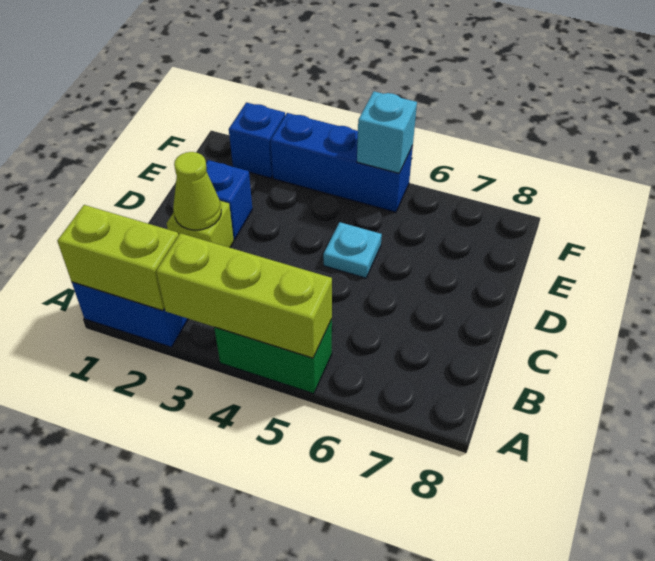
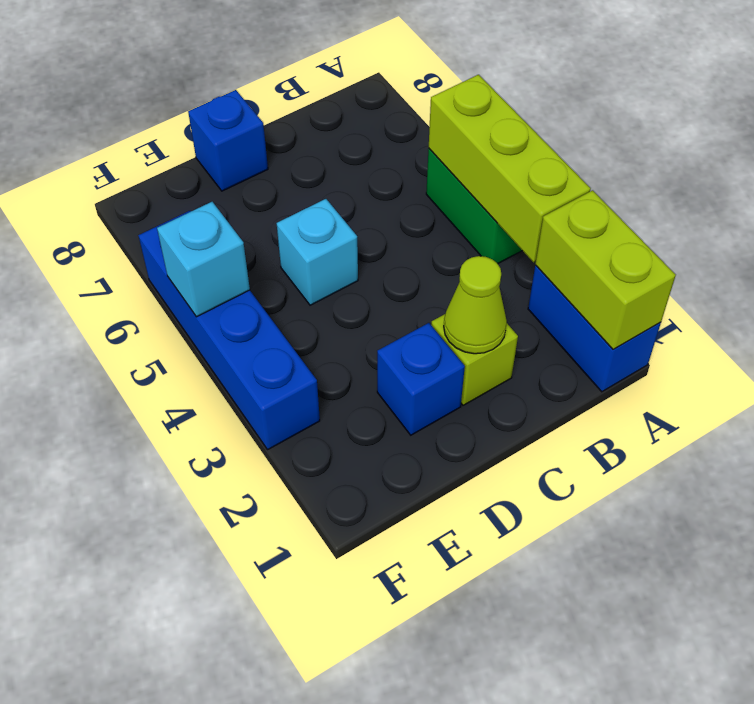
cyan plate D5 level 1 -> cyan brick D5 level 1
blue brick F2 level 1 -> blue brick D8 level 1
blue brick F3:F5 level 1 -> blue brick F3:F6 level 1

